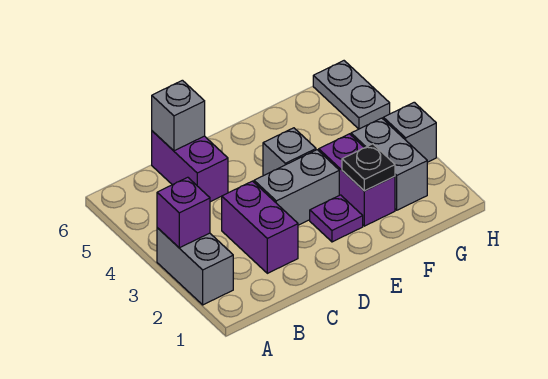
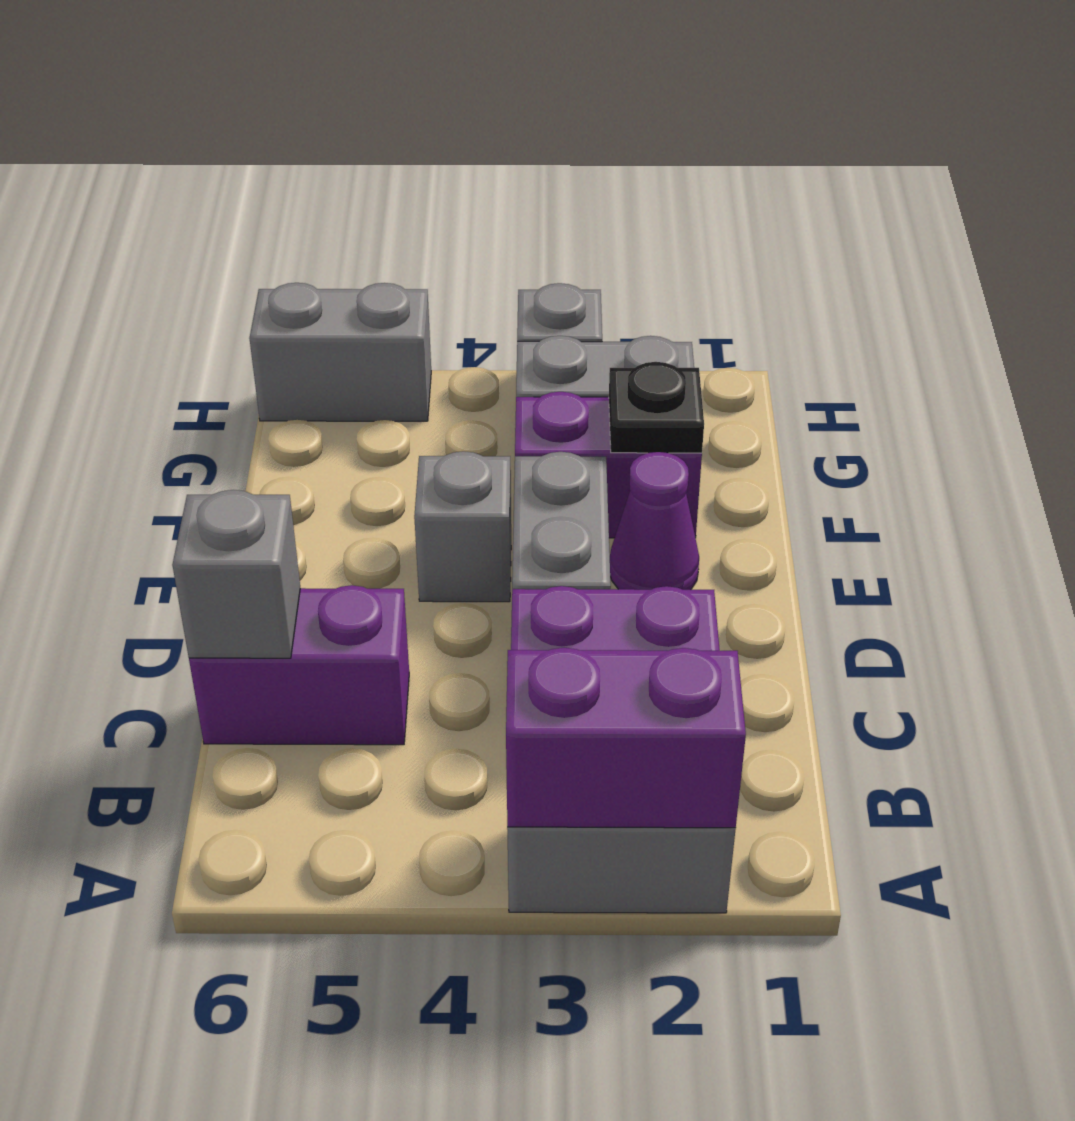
purple brick A3 level 2 -> purple brick A2:A3 level 2
purple plate E2 level 1 -> purple cone E2 level 1
grey plate H5:H6 level 1 -> grey brick H5:H6 level 1

